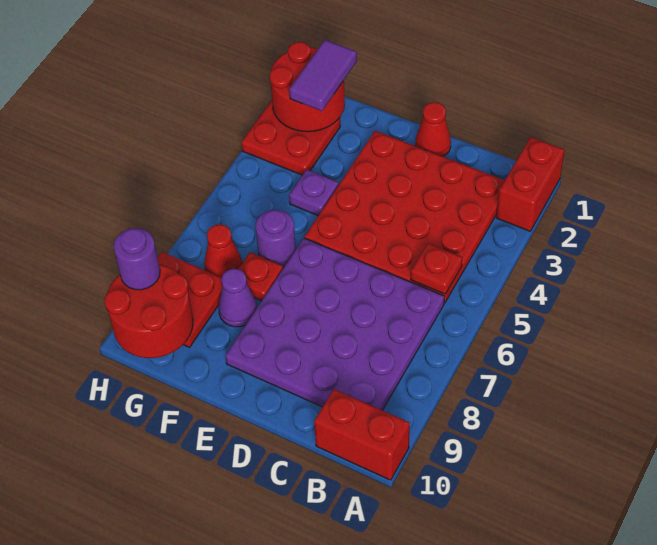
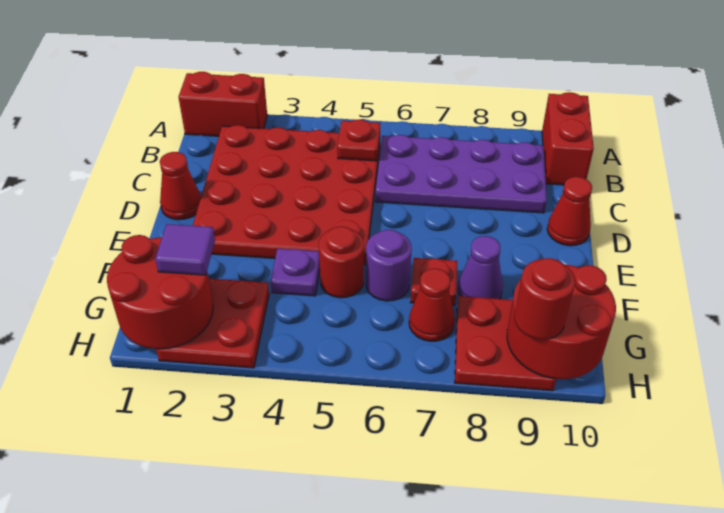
purple plate B6:E9 level 1 -> purple plate B6:C9 level 1
none -> red cone D10 level 1
none -> red round brick F5 level 1
purple tile G1:G2 level 3 -> purple tile G2 level 3
purple round brick H9 level 3 -> red round brick H9 level 3

